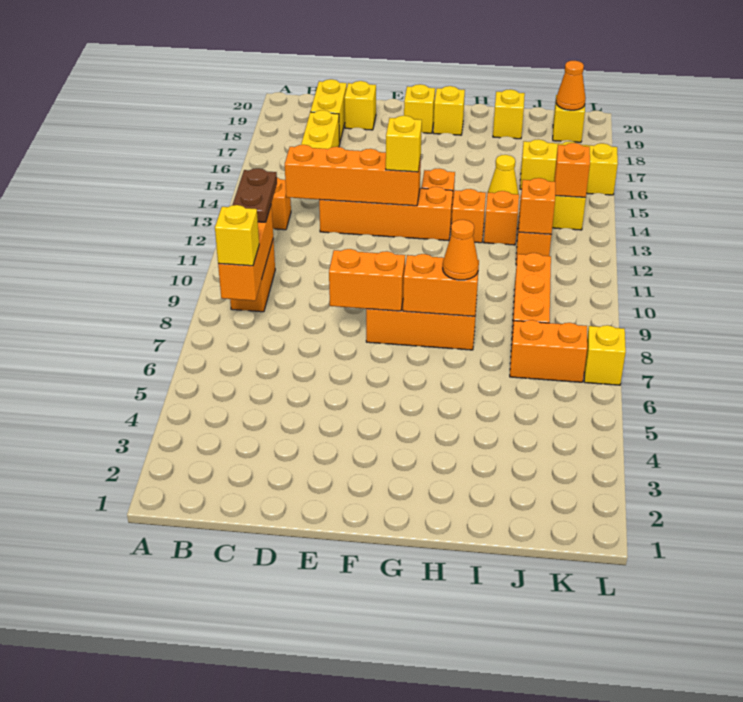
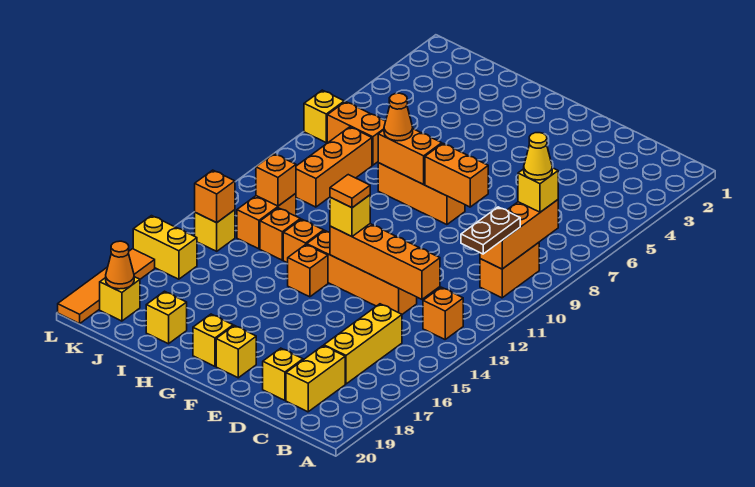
none -> orange tile F13 level 4
yellow cone I15 level 1 -> yellow cone B8 level 4
yellow brick J16:L16 level 1 -> yellow brick K16:L16 level 1
none -> orange tile L17:L20 level 1

